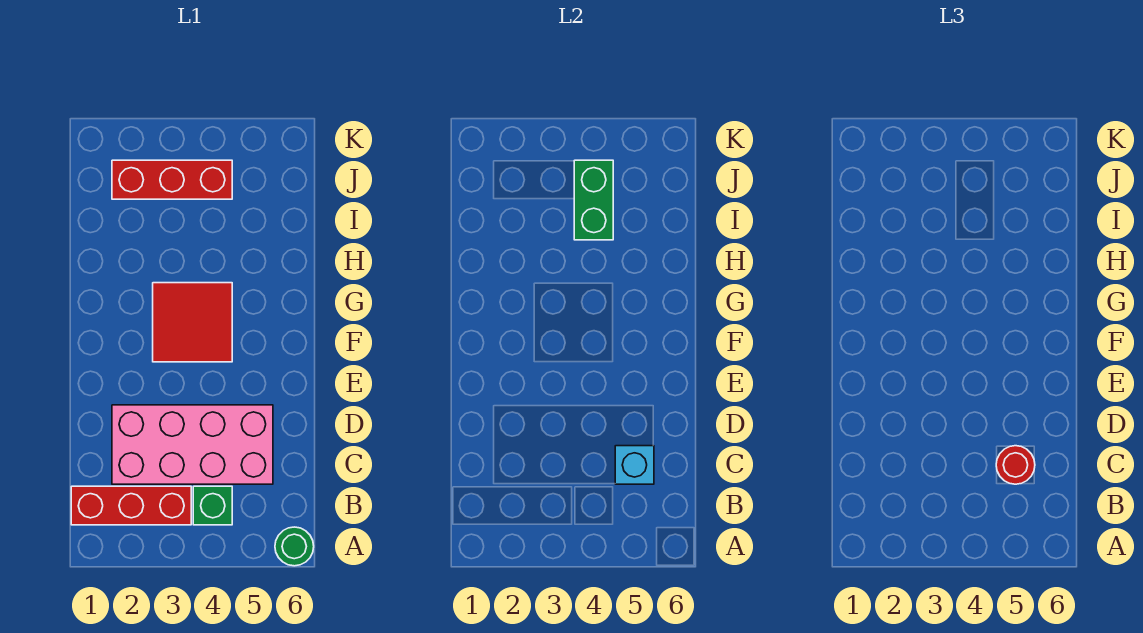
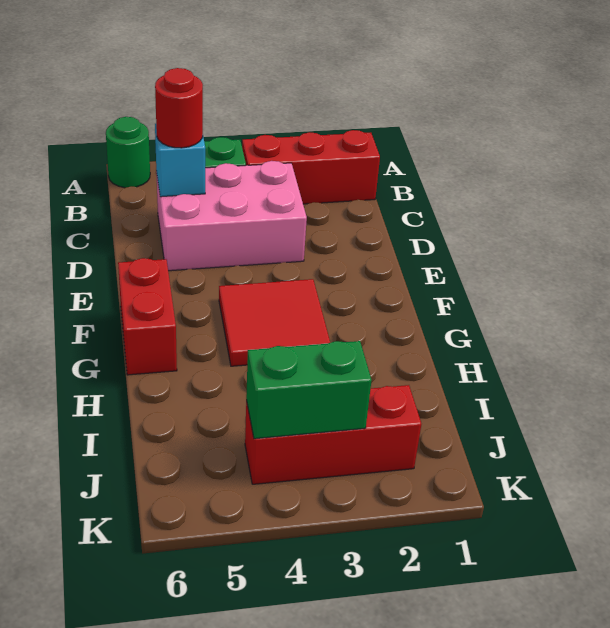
pink brick C2:D5 level 1 -> pink brick C3:D5 level 1
none -> red brick F6:G6 level 1
green brick I4:J4 level 2 -> green brick J3:J4 level 2

